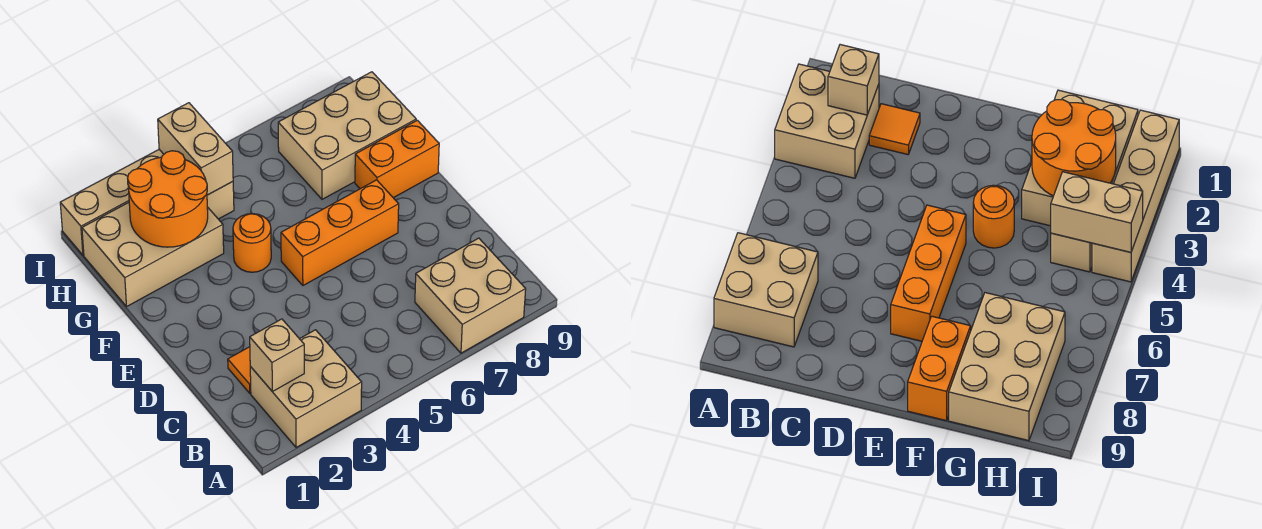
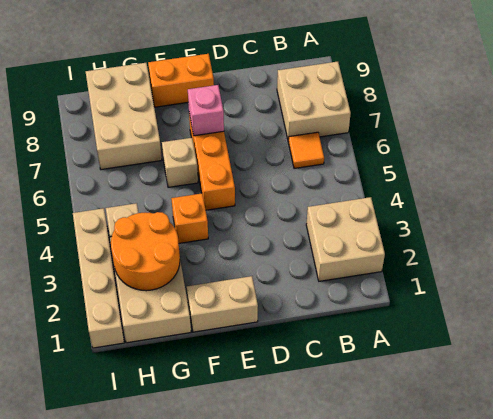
tan brick B2 level 2 -> tan brick F6 level 1
orange tile C2 level 1 -> orange tile B6 level 1
none -> pink brick E7 level 2
orange round brick F4 level 1 -> orange brick F4 level 1
orange brick F8:F9 level 1 -> orange brick E9:F9 level 1
tan brick H4:I4 level 2 -> tan brick E1:F1 level 1

